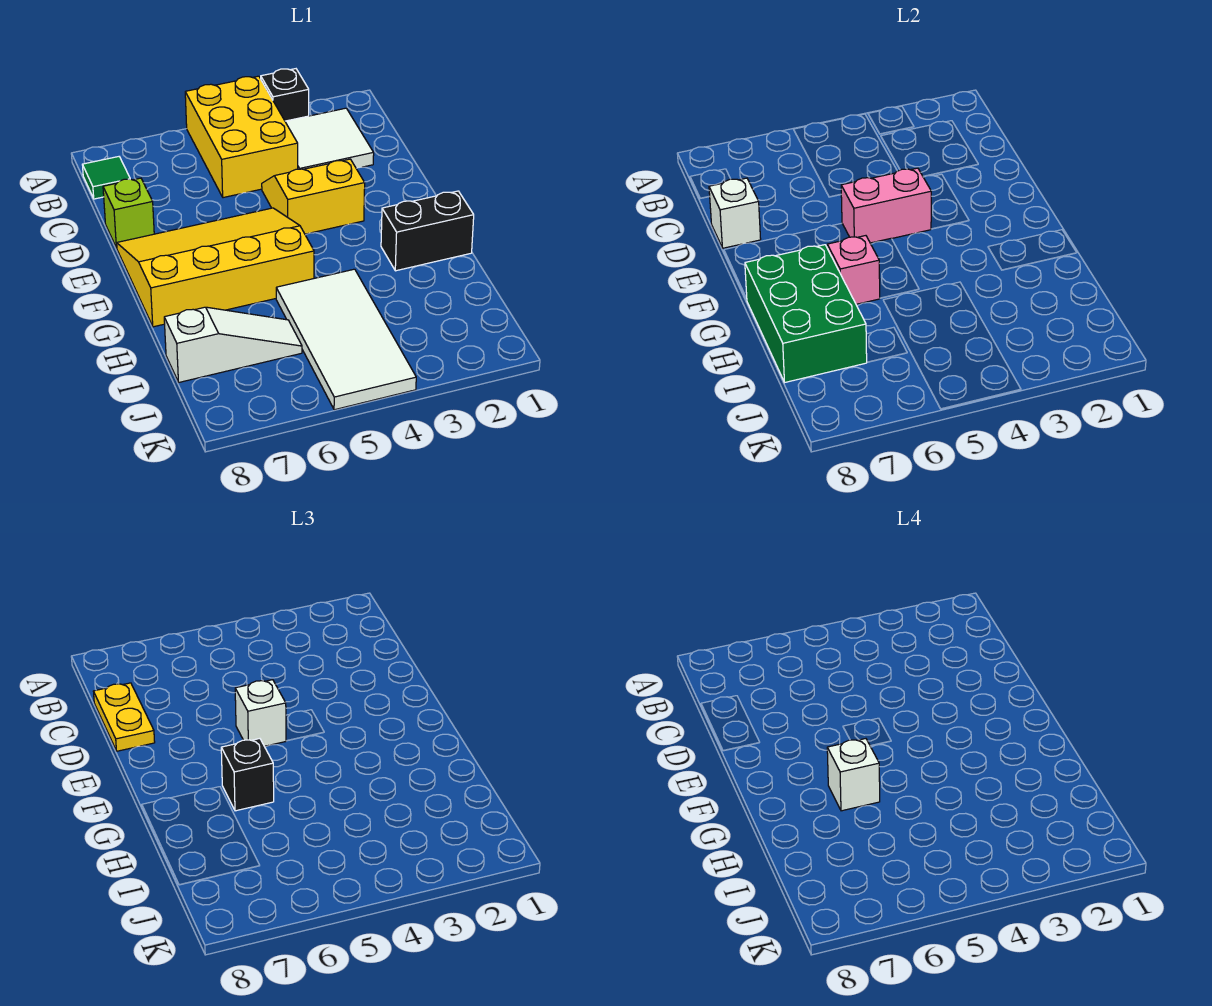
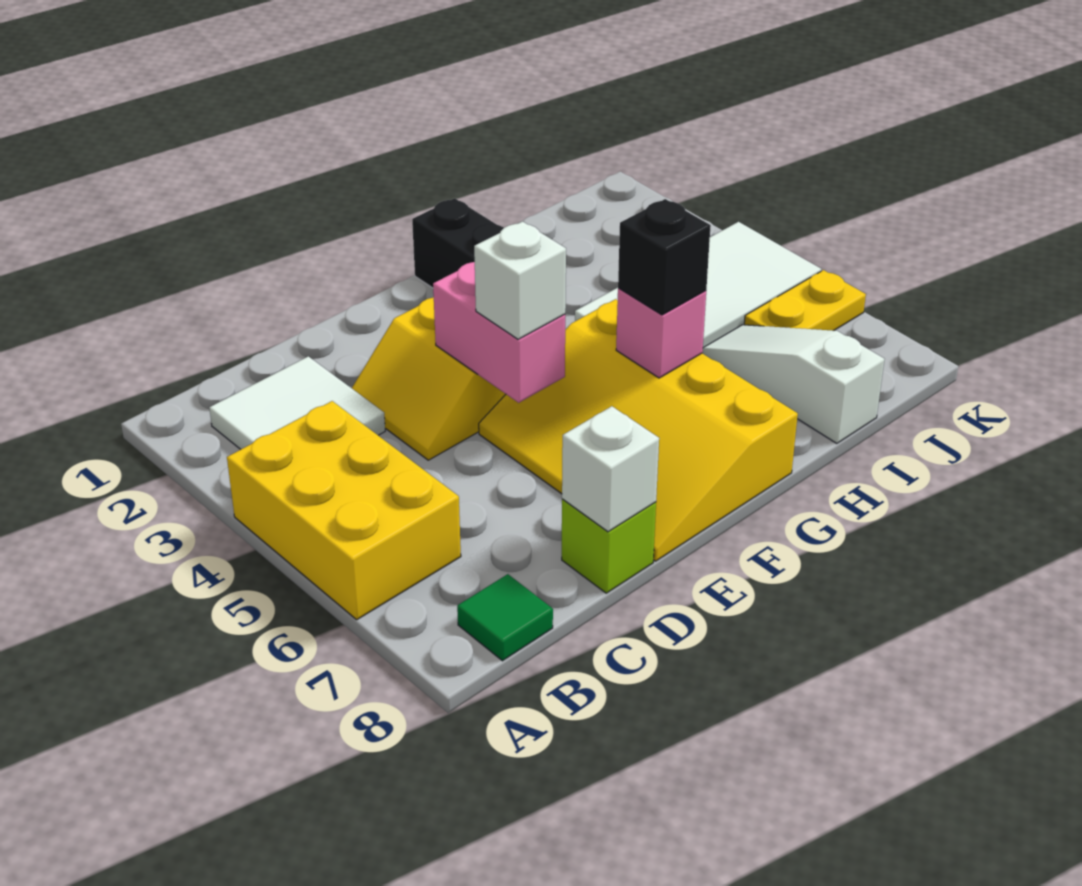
black brick A3 level 1 -> none
yellow brick A4:C5 level 1 -> yellow brick A4:B6 level 1
yellow plate C8:D8 level 3 -> yellow plate J6:K6 level 1
white brick G6 level 4 -> none
green brick G7:I8 level 2 -> none

